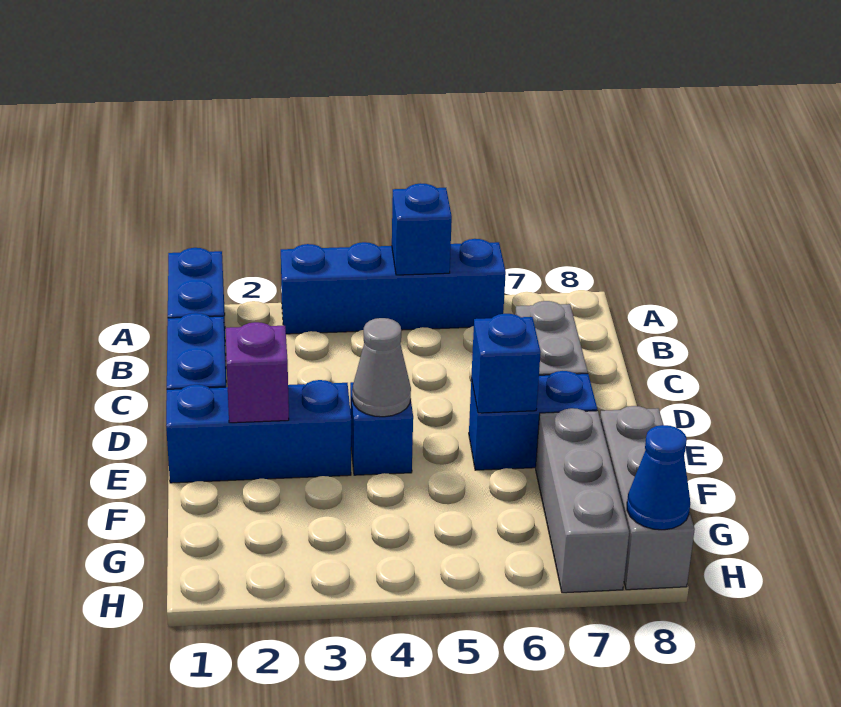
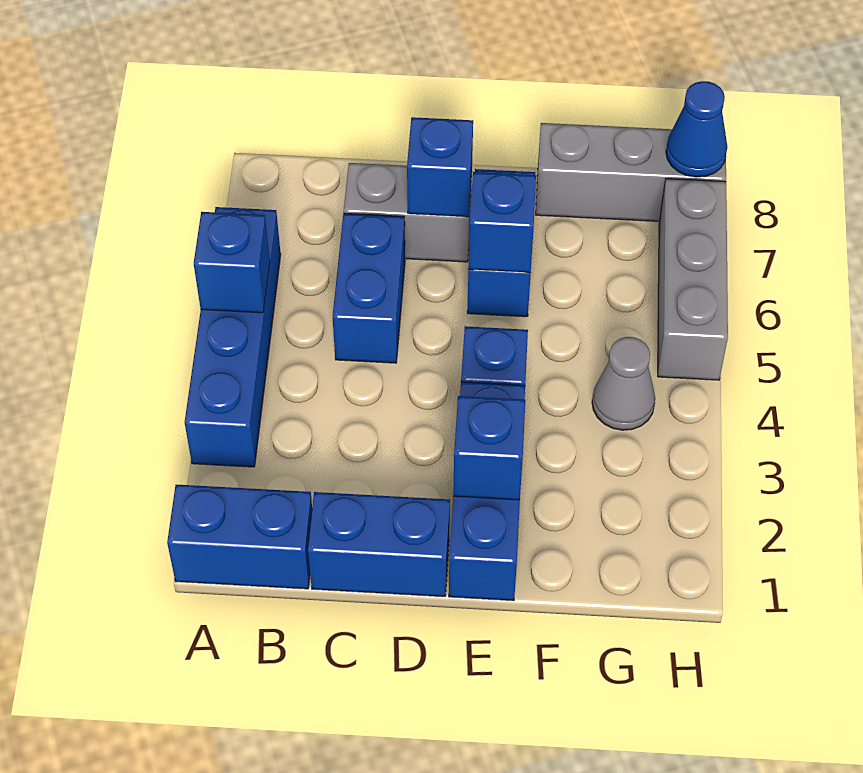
none -> blue brick C5:C6 level 1
none -> blue brick D7 level 2
purple brick E2 level 2 -> blue brick E2 level 2
grey cone E4 level 2 -> grey cone G4 level 1
grey brick F7:H7 level 1 -> grey brick H5:H7 level 1

